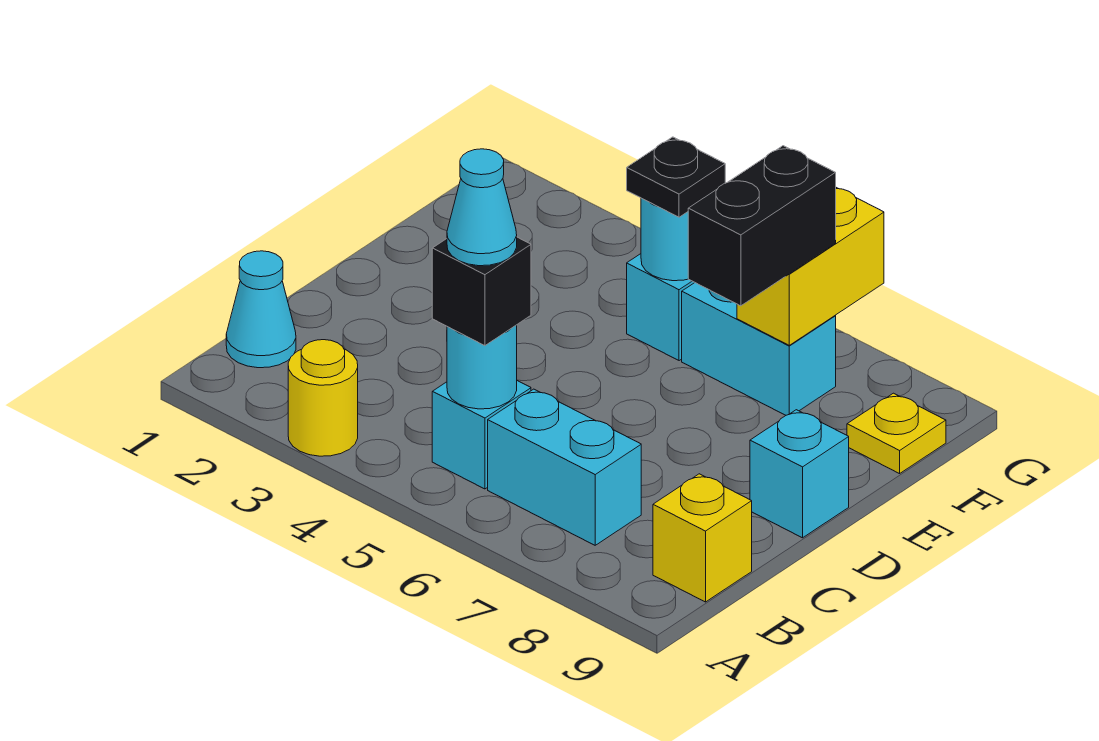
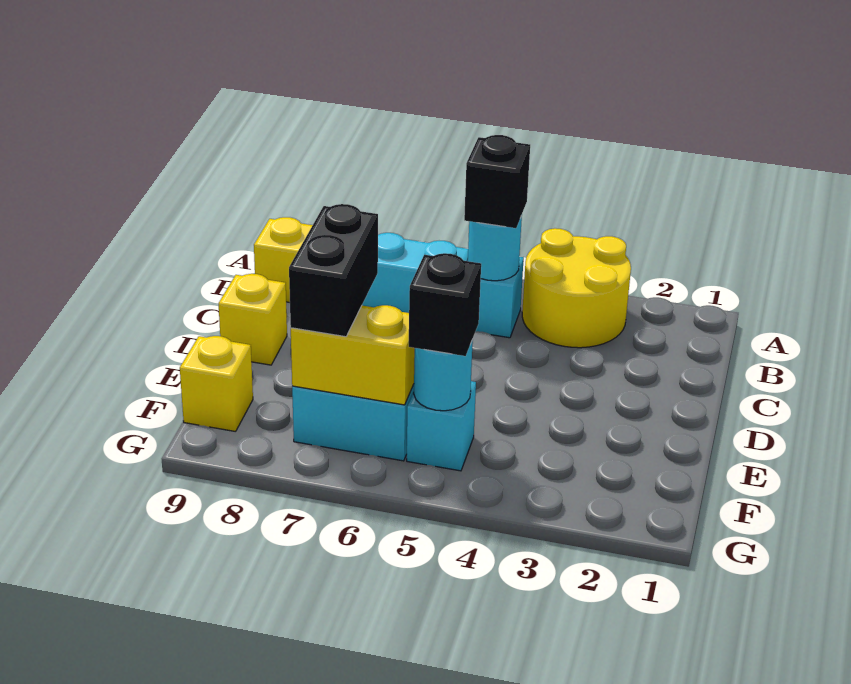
yellow round brick A3 level 1 -> yellow round brick A3:B4 level 1
cyan cone B1 level 1 -> none
cyan cone B5 level 4 -> none
cyan brick D9 level 1 -> yellow brick D9 level 1
black plate F5 level 3 -> black brick F5 level 3
yellow brick F7:G7 level 2 -> yellow brick F6:F7 level 2
yellow plate F9 level 1 -> yellow brick F9 level 1

